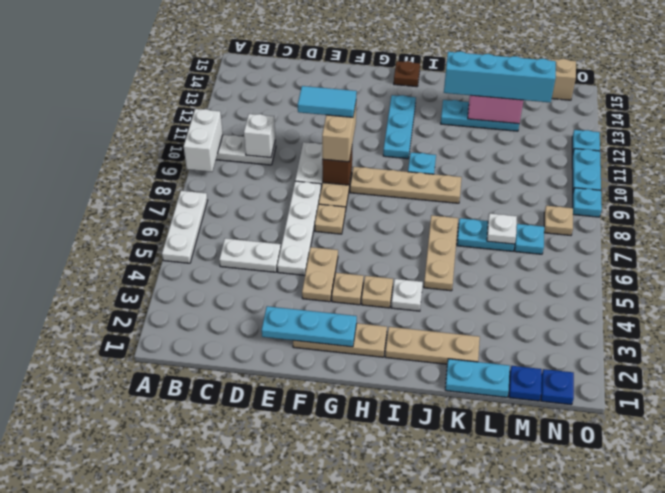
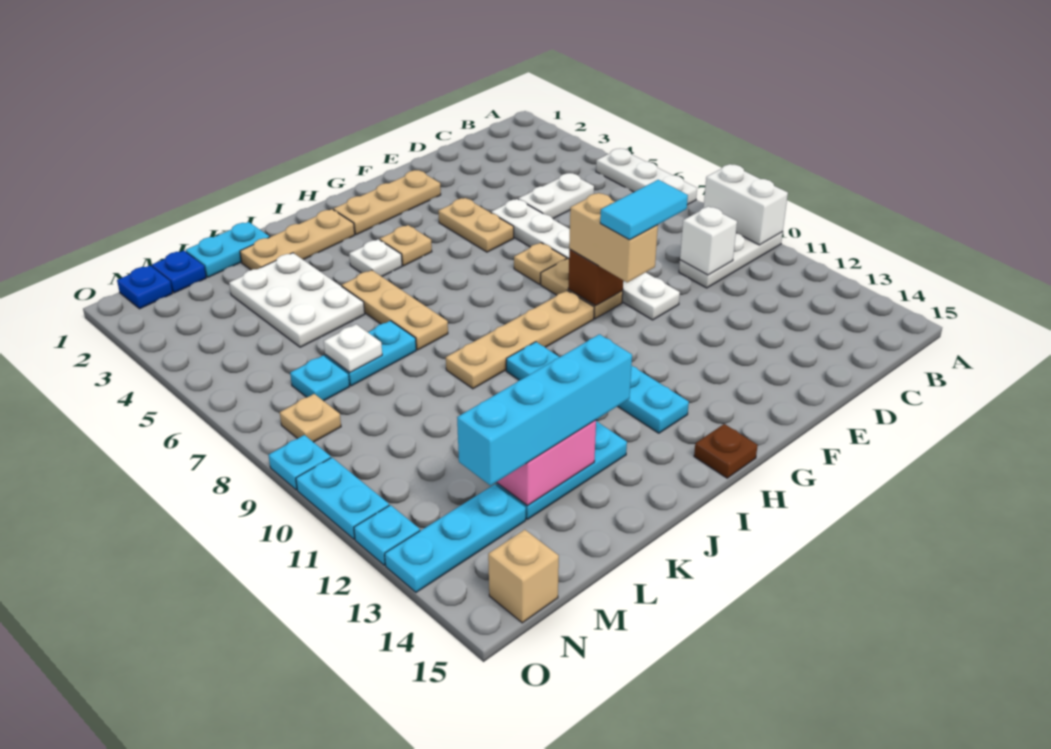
cyan plate E2:G2 level 2 -> cyan plate M13:O13 level 1
tan plate G4 level 1 -> none
none -> white plate K3:L5 level 1

